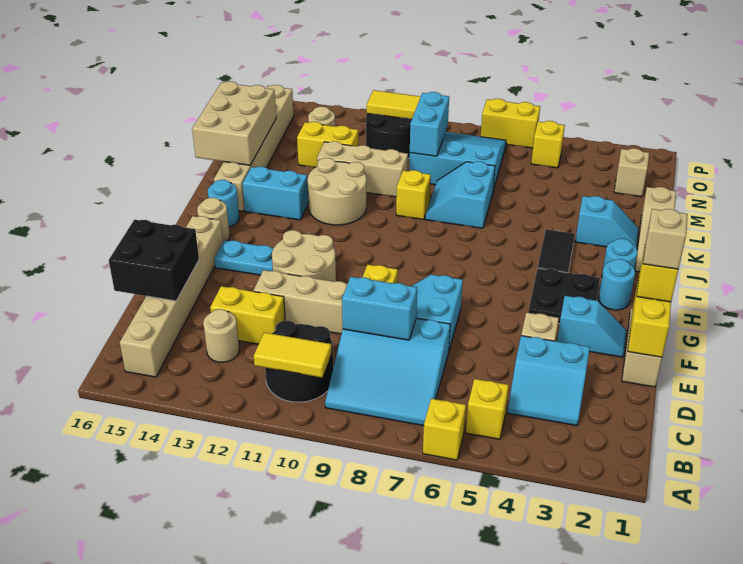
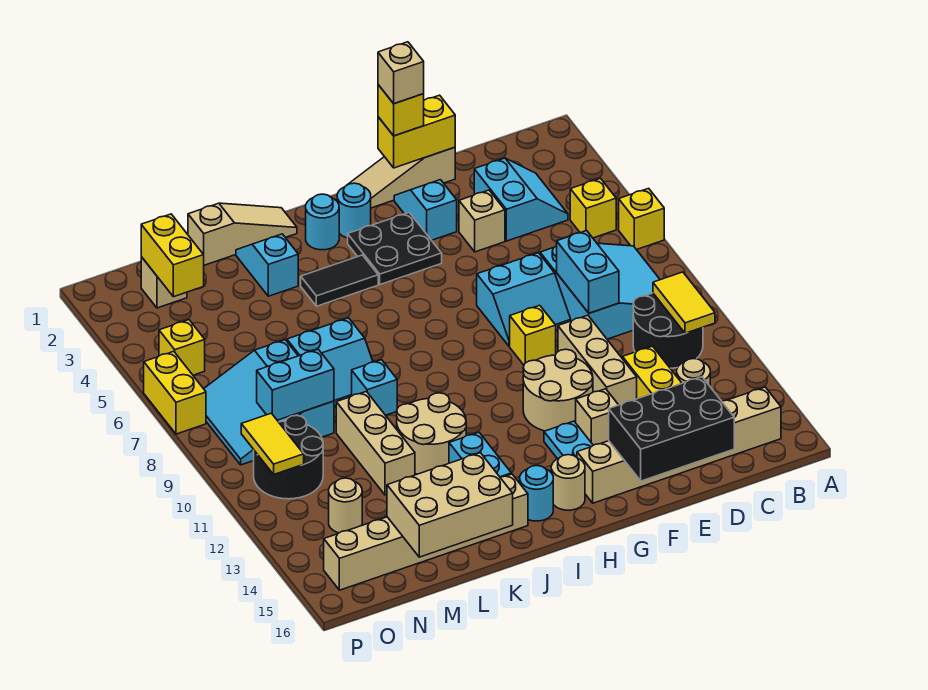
black brick D15:E16 level 2 -> black brick D15:F16 level 2
none -> tan brick F13 level 1
yellow brick K9 level 1 -> cyan brick K9 level 1
yellow brick M12:M13 level 1 -> yellow brick N2:N3 level 2

